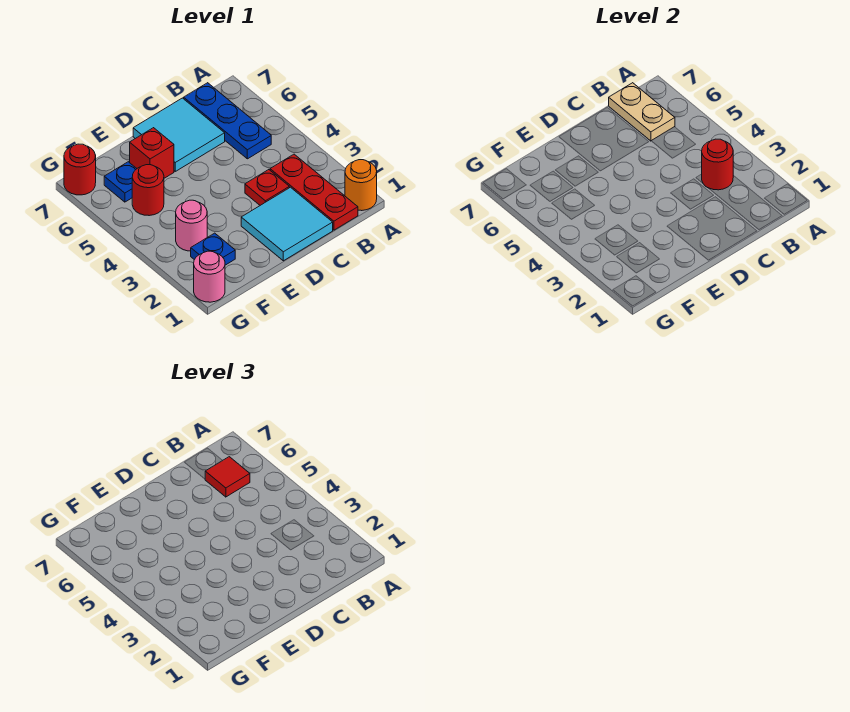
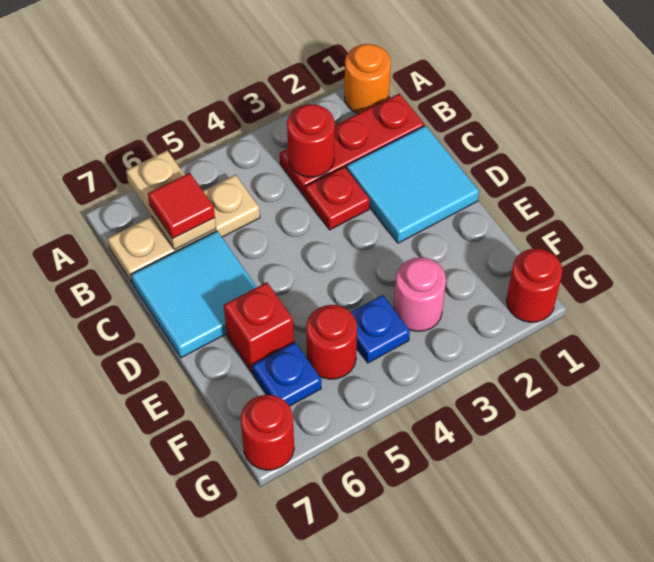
blue plate B5:B7 level 1 -> tan plate B5:B7 level 1
tan plate B6:B7 level 2 -> tan plate A6:B6 level 2
blue plate F2 level 1 -> blue plate F4 level 1
pink round brick G1 level 1 -> red round brick G1 level 1

